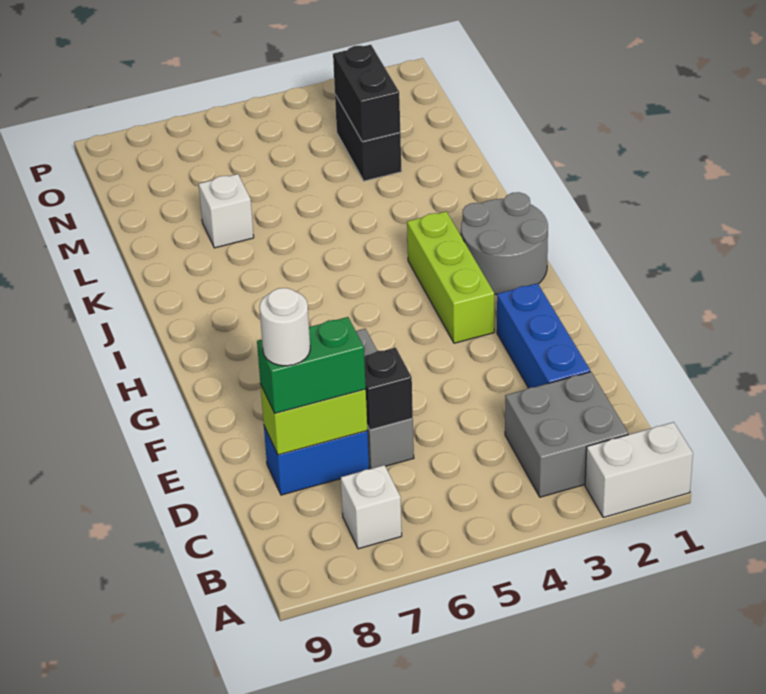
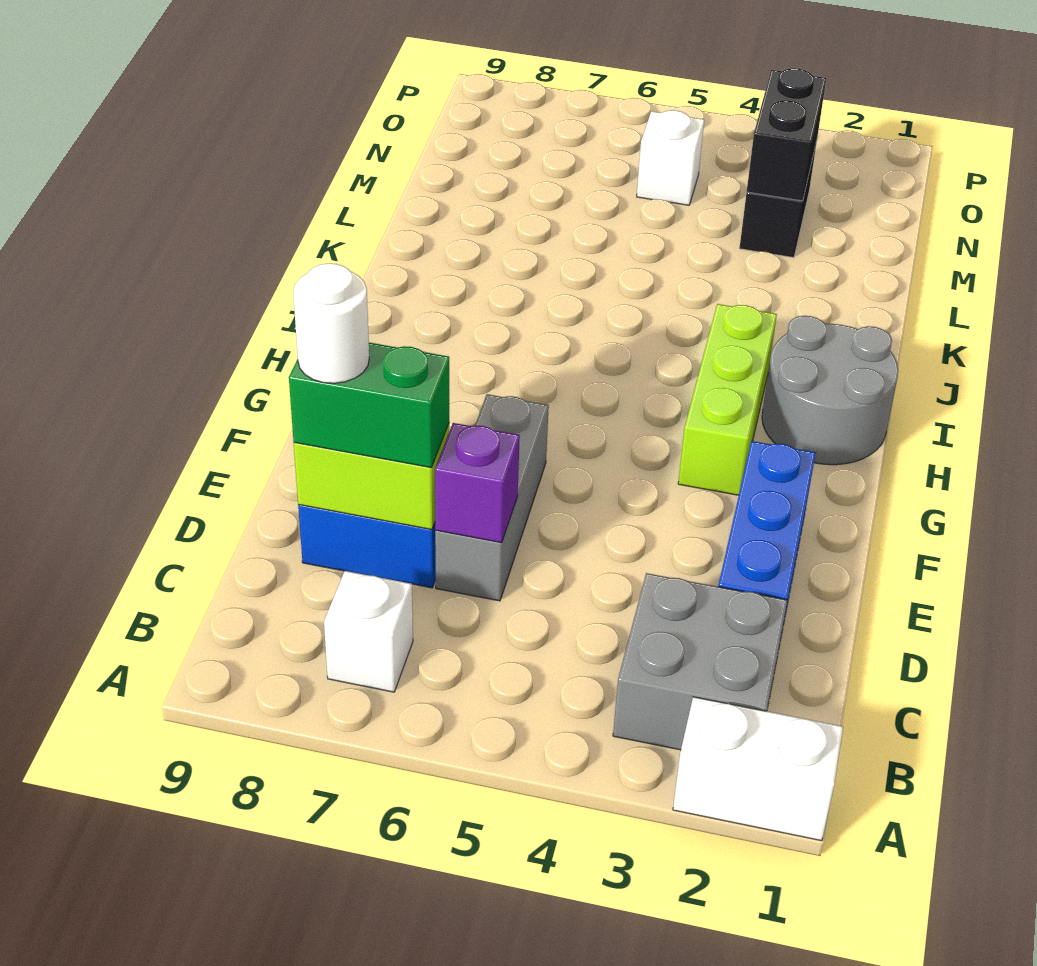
black brick D6 level 2 -> purple brick D6 level 2
white brick L7 level 1 -> white brick N5 level 1

